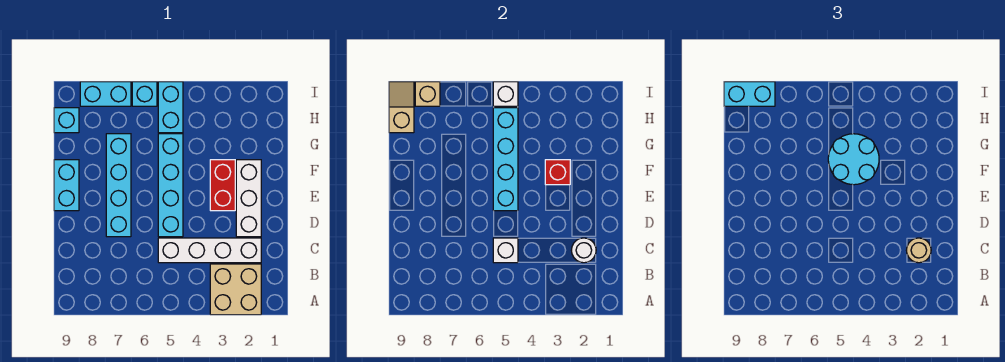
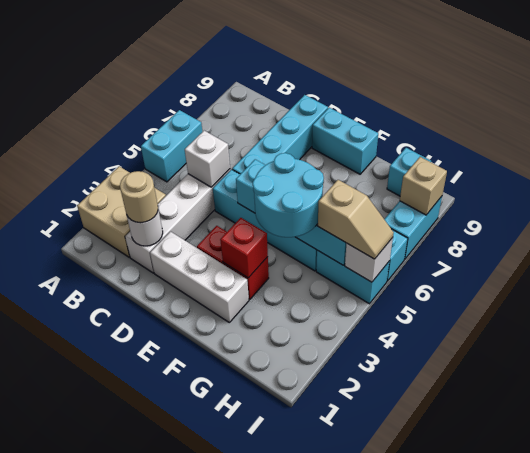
cyan brick D7:G7 level 1 -> cyan brick D6:D9 level 1
tan slope H9:I9 level 2 top H -> tan slope H5:I5 level 3 top H
cyan brick I8:I9 level 3 -> cyan brick A5:A6 level 1

